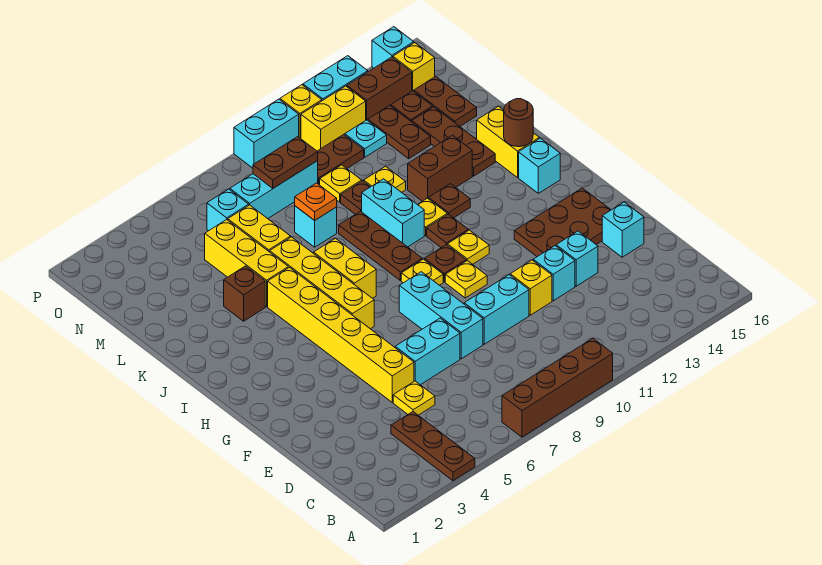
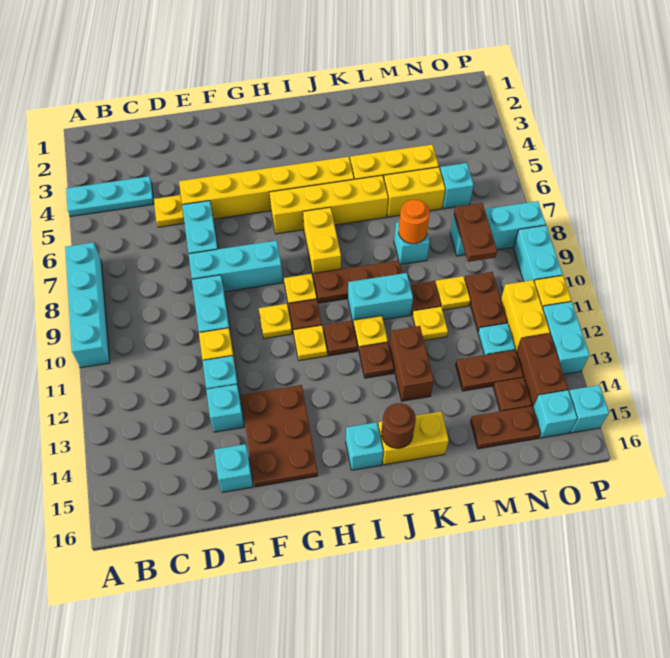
brown plate A4:C4 level 1 -> cyan plate A4:C4 level 1
brown brick A7:A10 level 1 -> cyan brick A7:A10 level 1
yellow brick I7:J7 level 1 -> yellow brick I7:I8 level 1
brown brick K4 level 1 -> none
brown plate K14:M14 level 1 -> none
orange plate L8 level 2 -> orange round brick L8 level 2
cyan brick N7:N9 level 1 -> cyan brick N8:P8 level 1
yellow brick O15 level 1 -> cyan brick O15 level 1

